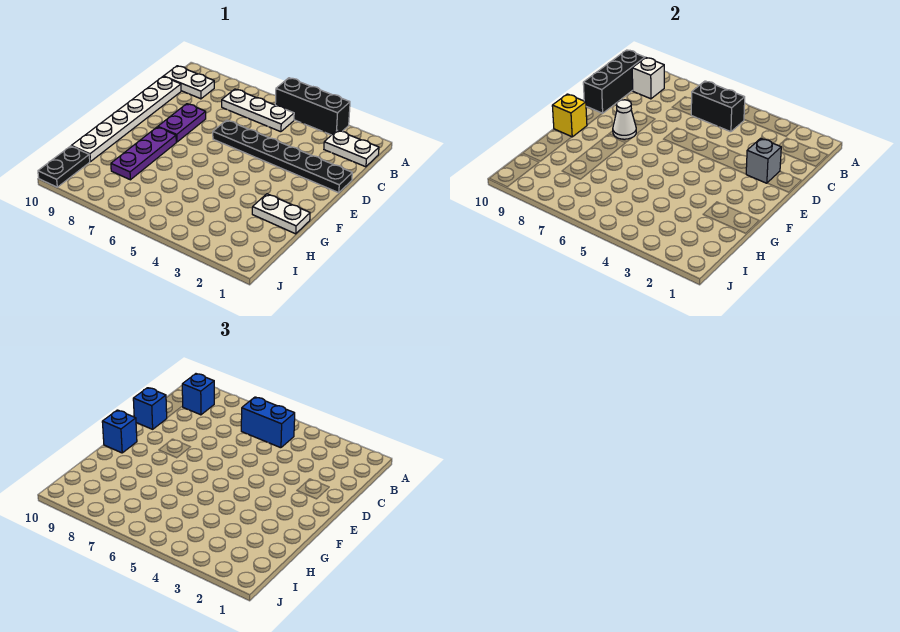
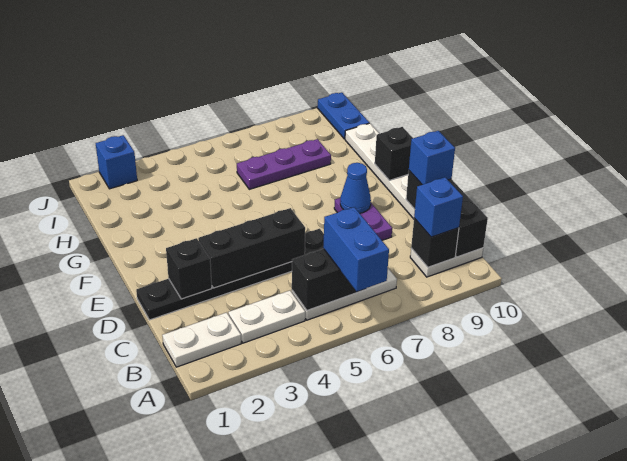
black brick A3:A5 level 1 -> black brick D3:D5 level 2
blue brick B5:B6 level 3 -> blue brick A6:B6 level 3
white brick B9 level 2 -> black brick B9 level 2
grey brick D2 level 2 -> black brick D2 level 2
white cone E8 level 2 -> blue cone E8 level 2
purple plate F8:H8 level 1 -> purple plate H6:H8 level 1
yellow brick F10 level 2 -> black brick F10 level 2
blue brick F10 level 3 -> blue brick J2 level 1
white plate G1:G2 level 1 -> white plate B3:B4 level 1
black plate I10:J10 level 1 -> blue plate I10:J10 level 1

